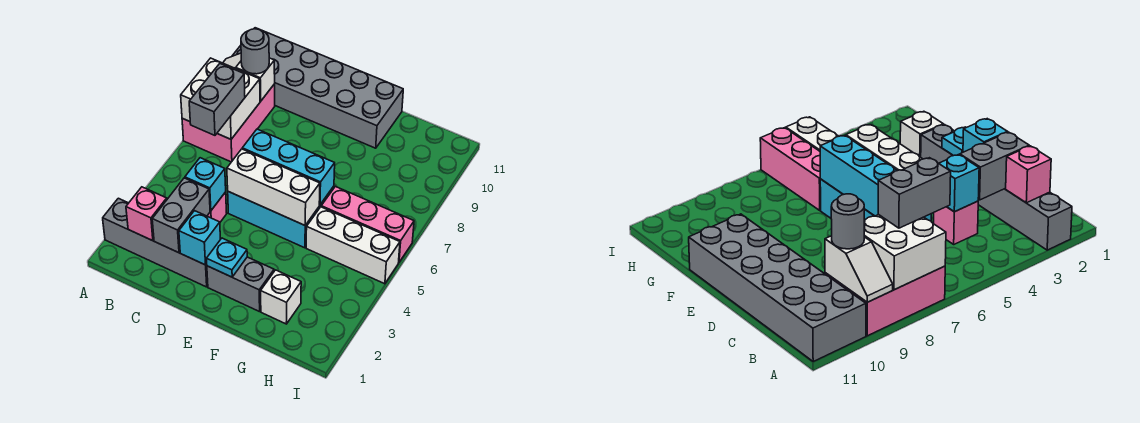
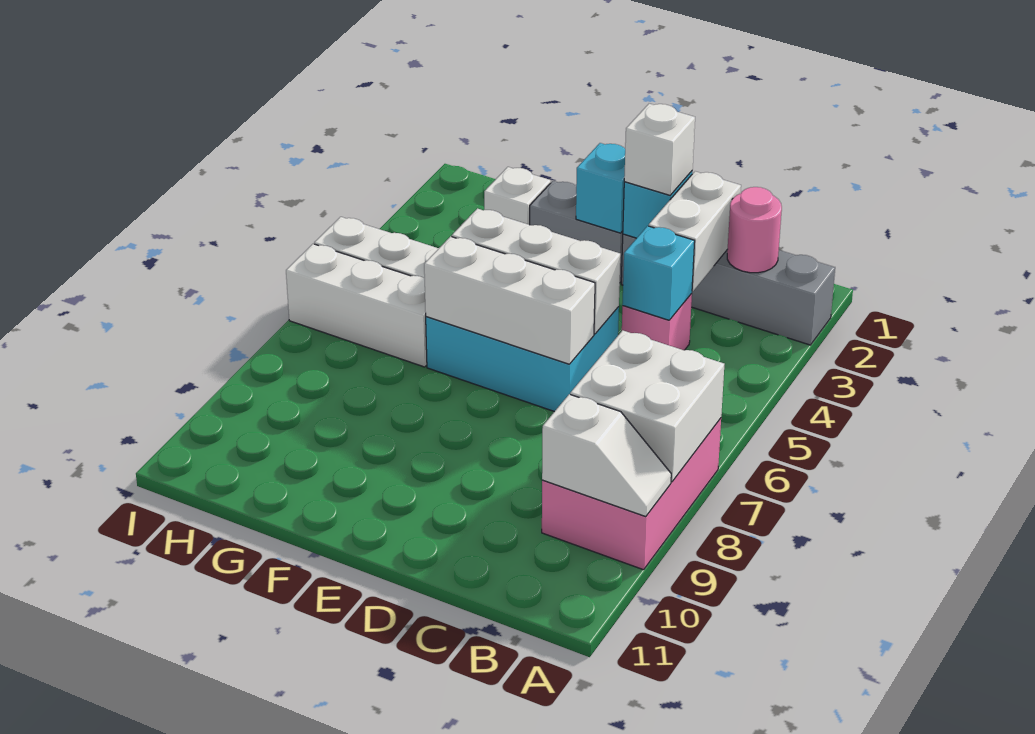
grey brick A10:F11 level 1 -> none
pink brick B2 level 2 -> pink round brick B2 level 2
grey brick B6:B7 level 3 -> none
grey round brick B9 level 3 -> none
grey brick C2:C3 level 2 -> white brick C2:C3 level 2
none -> white brick D2 level 3
cyan brick D6:F6 level 2 -> white brick D6:F6 level 2
cyan plate E2 level 2 -> cyan brick E2 level 2
pink brick G6:I6 level 1 -> white brick G6:I6 level 1

